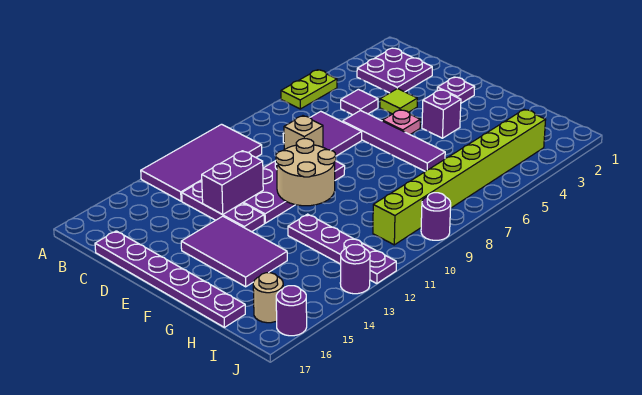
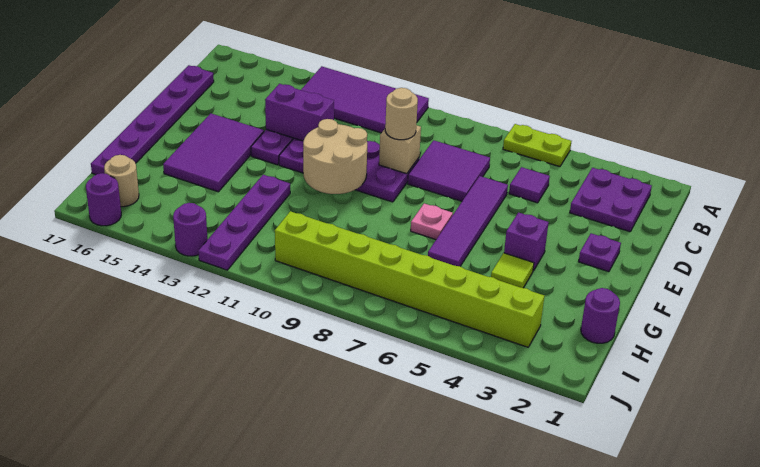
lime tile D4 level 1 -> lime tile G4 level 1
none -> tan round brick D9 level 3
pink plate E5 level 1 -> pink plate F7 level 1
purple round brick J9 level 1 -> purple round brick H1 level 1

